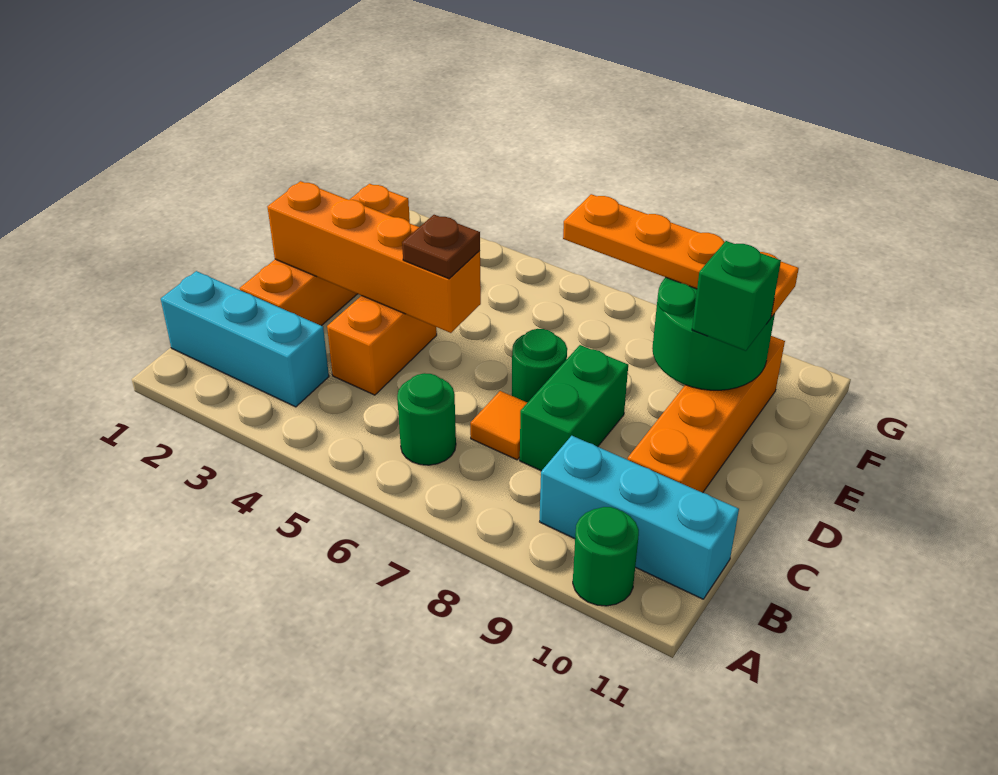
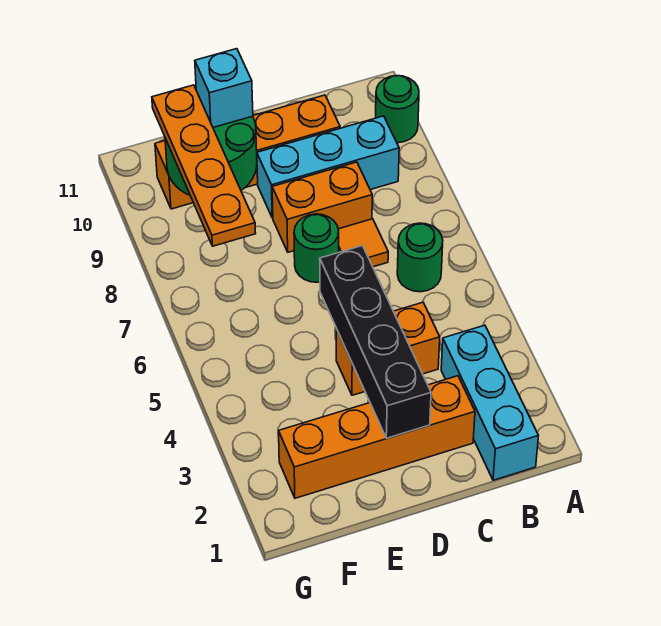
cyan brick B9:B11 level 1 -> cyan brick B9:D9 level 1
green brick C8:D8 level 1 -> orange brick C8:D8 level 1
orange brick D2:D5 level 2 -> black brick D2:D5 level 2
brown plate D5 level 3 -> none
green brick E10 level 3 -> cyan brick E10 level 3

